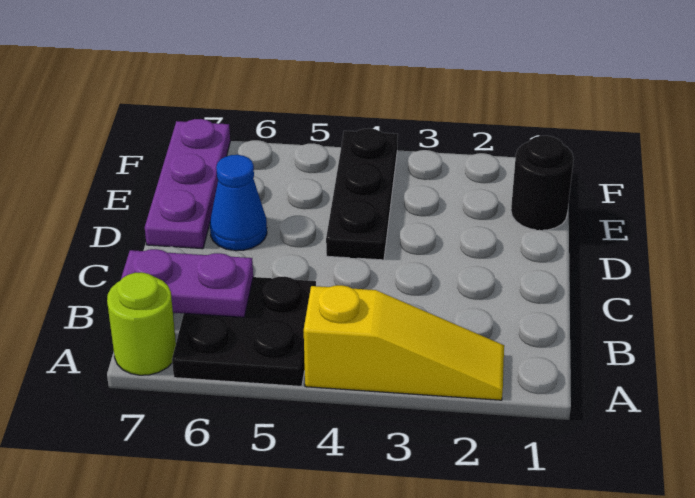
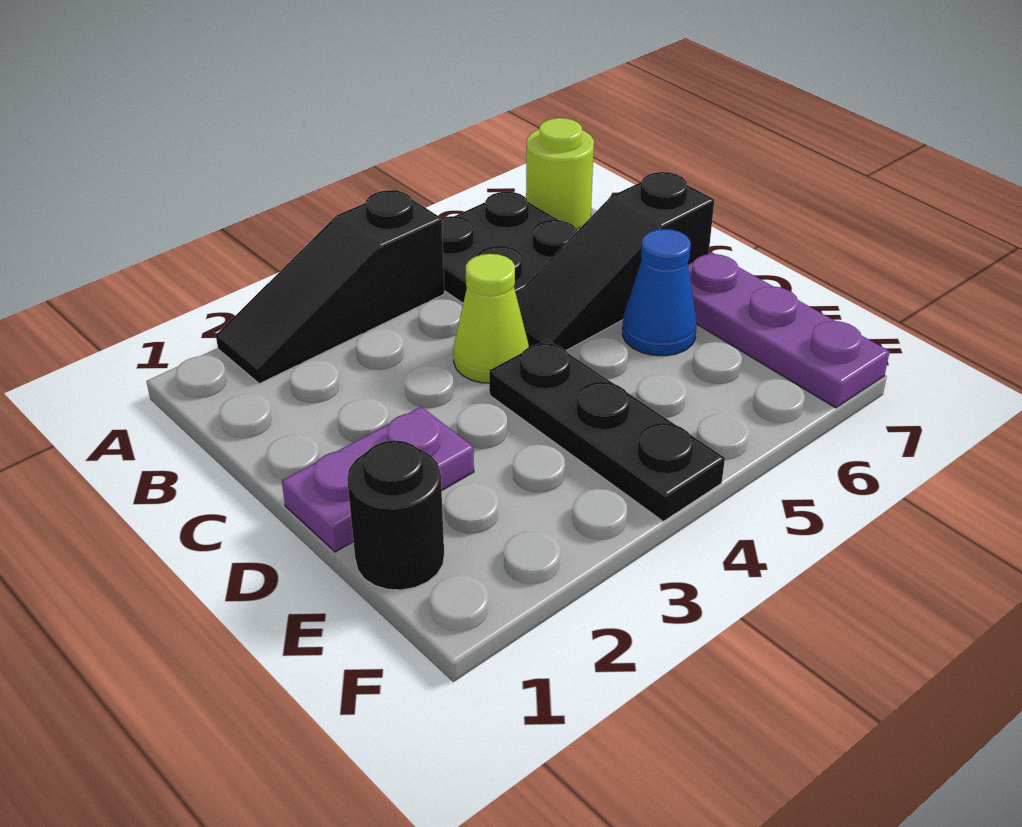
yellow slope A2:A4 level 1 top 4 -> black slope A2:A4 level 1 top 4
purple plate B6:B7 level 2 -> purple plate D1:D2 level 1
none -> lime cone C4 level 1
none -> black slope C5:C7 level 1 top 7

